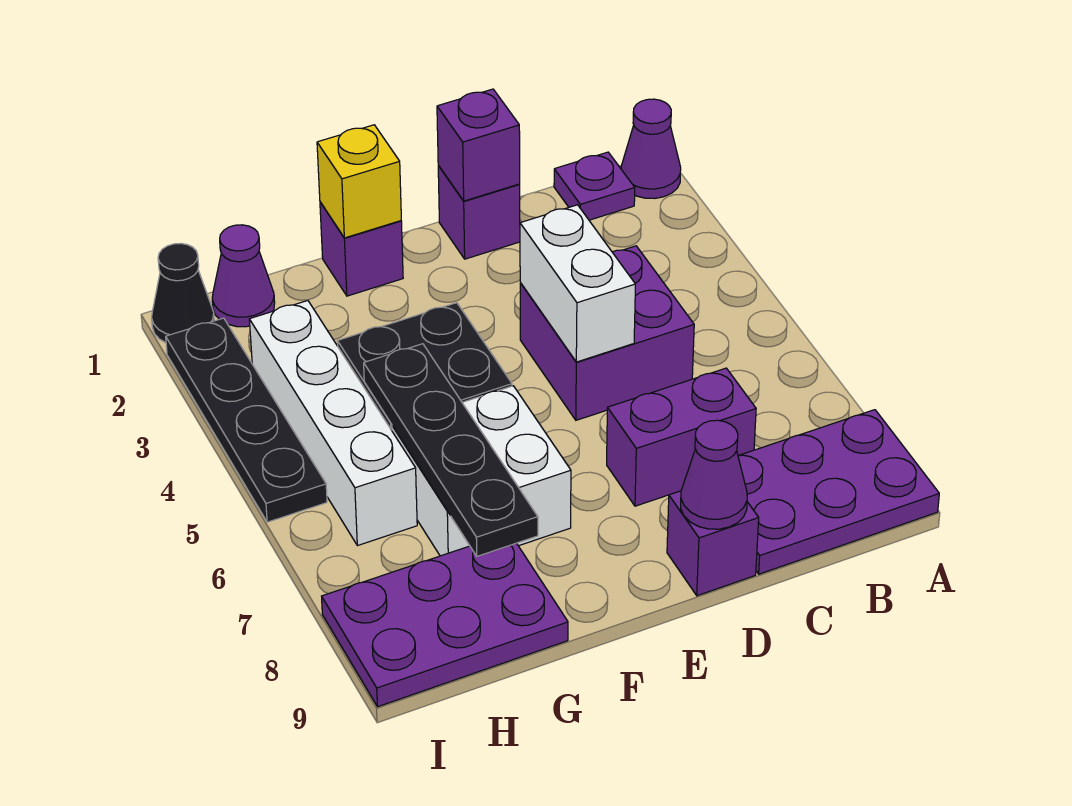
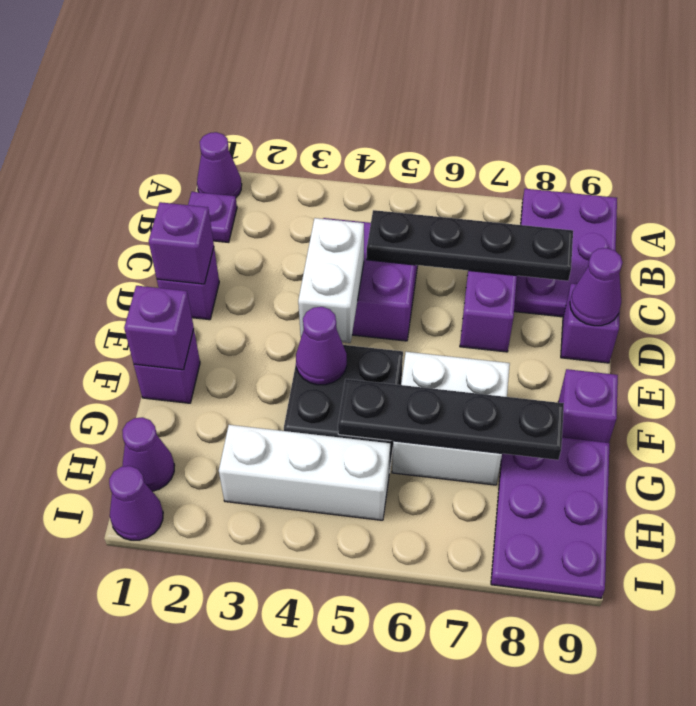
white brick D4:D5 level 2 -> white brick D4:E4 level 2
yellow brick F1 level 2 -> purple brick F1 level 2
none -> purple cone F4 level 2
none -> purple brick F9 level 1
white brick H3:H6 level 1 -> white brick H3:H5 level 1
black cone I1 level 1 -> purple cone I1 level 1
black plate I2:I5 level 1 -> black plate C5:C8 level 2

